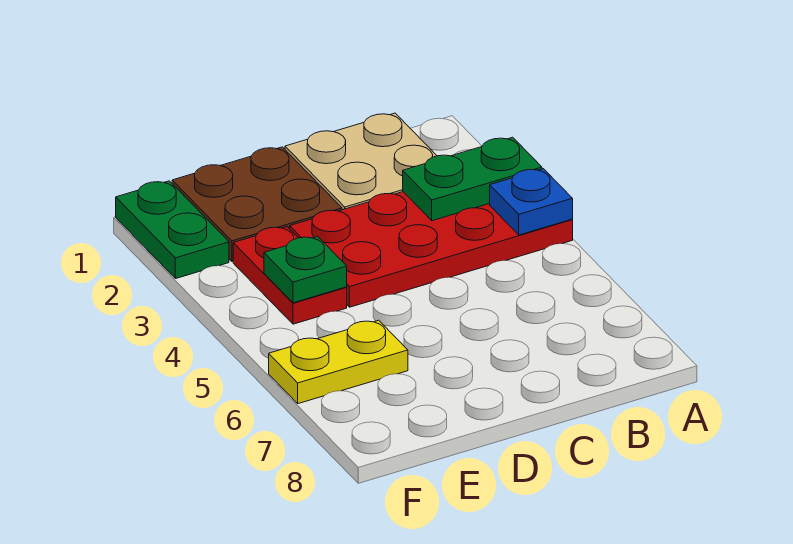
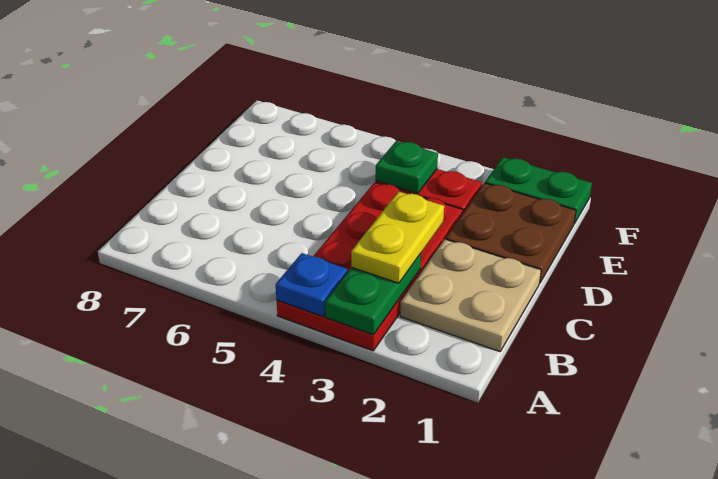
yellow plate E6:F6 level 1 -> yellow plate B3:C3 level 3

